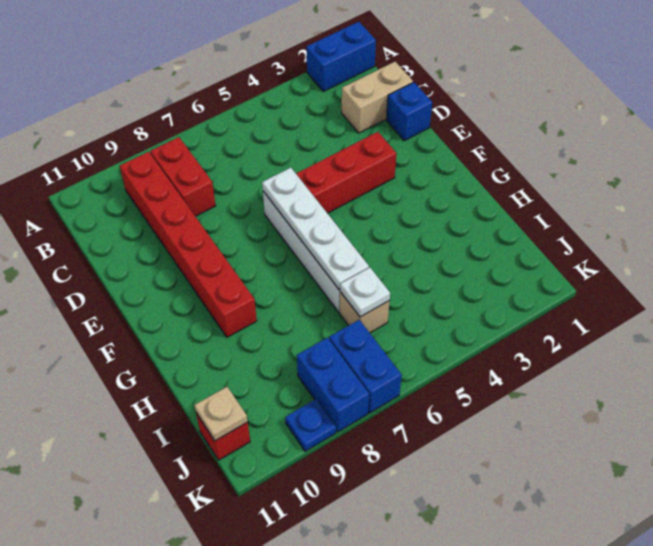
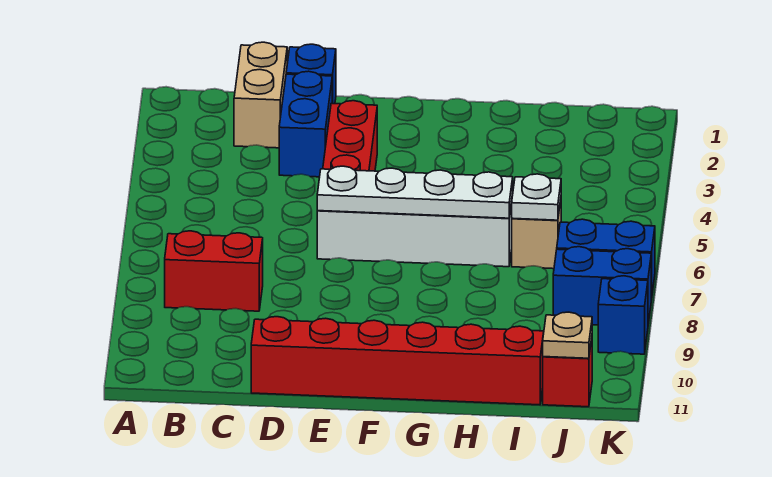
blue brick A1:A2 level 1 -> blue brick D2:D3 level 1
red brick B9:G9 level 1 -> red brick D11:I11 level 1
blue plate K9 level 1 -> blue brick K9 level 1

